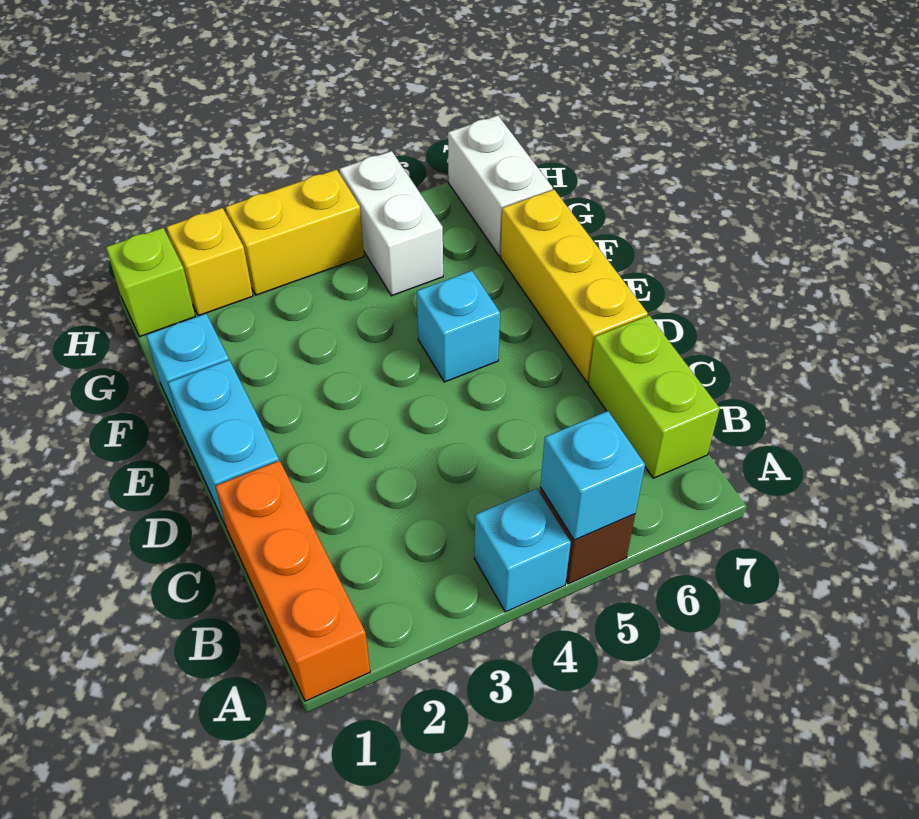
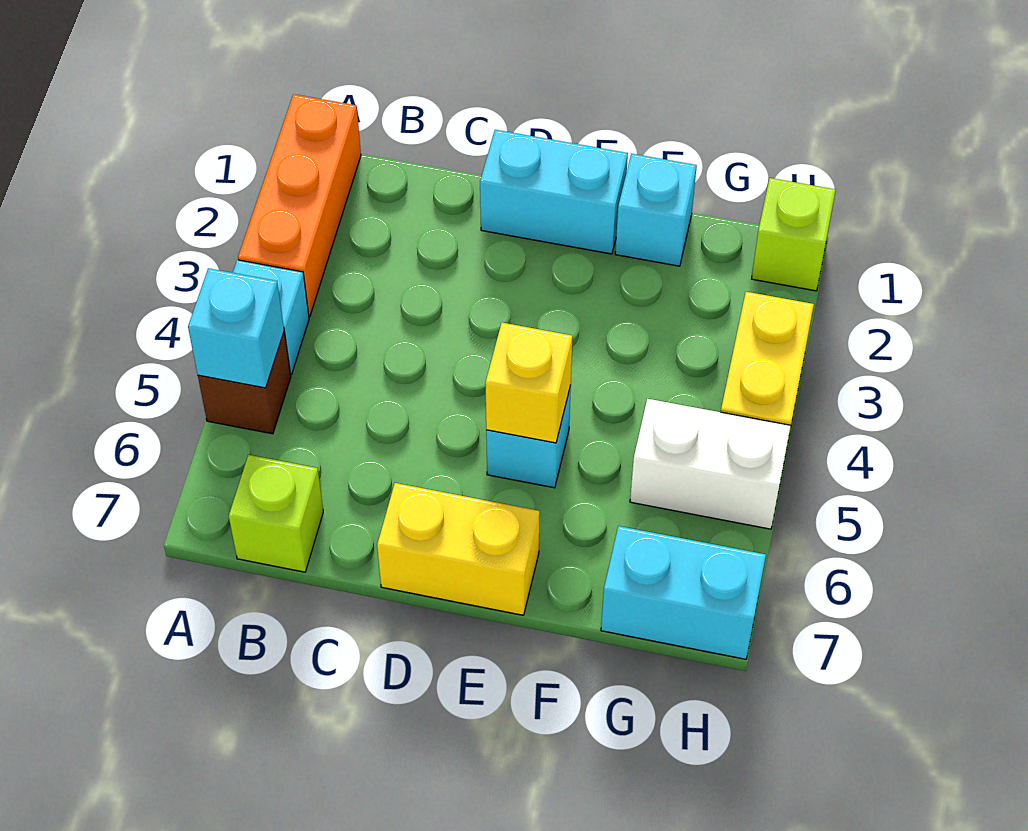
orange brick A1:C1 level 1 -> orange brick A1:A3 level 1
lime brick B7:C7 level 1 -> lime brick B7 level 1
yellow brick D7:F7 level 1 -> yellow brick D7:E7 level 1
white brick G7:H7 level 1 -> cyan brick G7:H7 level 1
yellow brick H2 level 1 -> yellow brick E5 level 2

